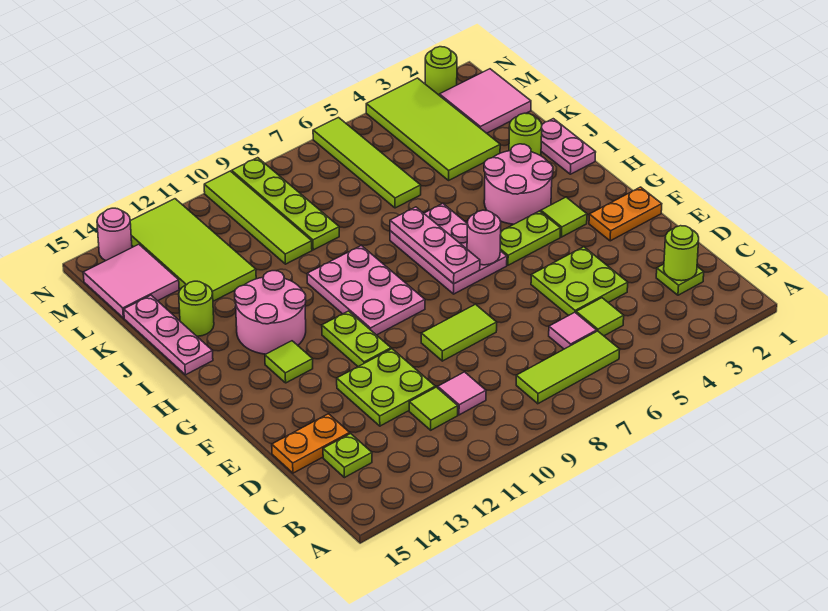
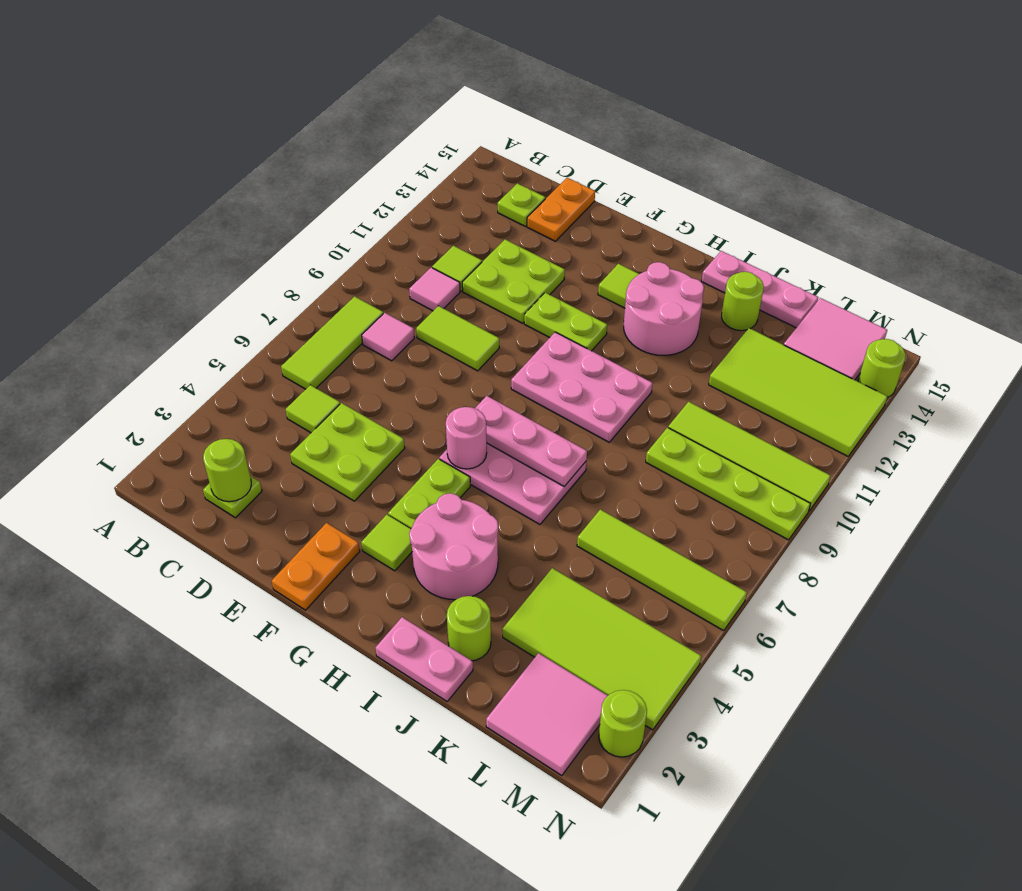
pink tile C6 level 1 -> pink tile C8 level 1
lime tile E8:E9 level 1 -> lime tile D9:E9 level 1
pink round brick N14 level 1 -> lime round brick N14 level 1

